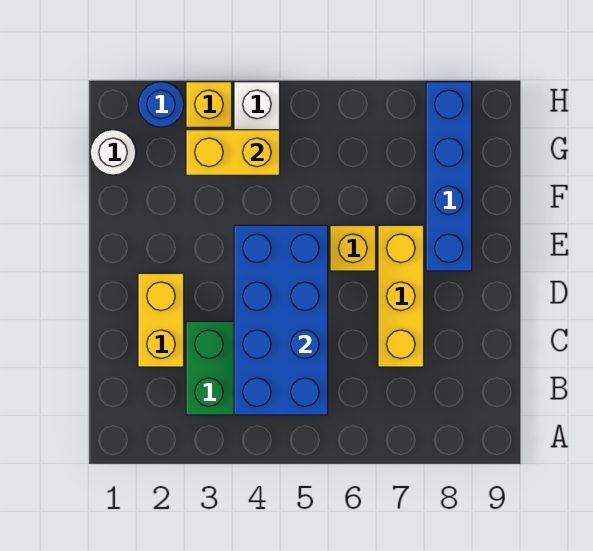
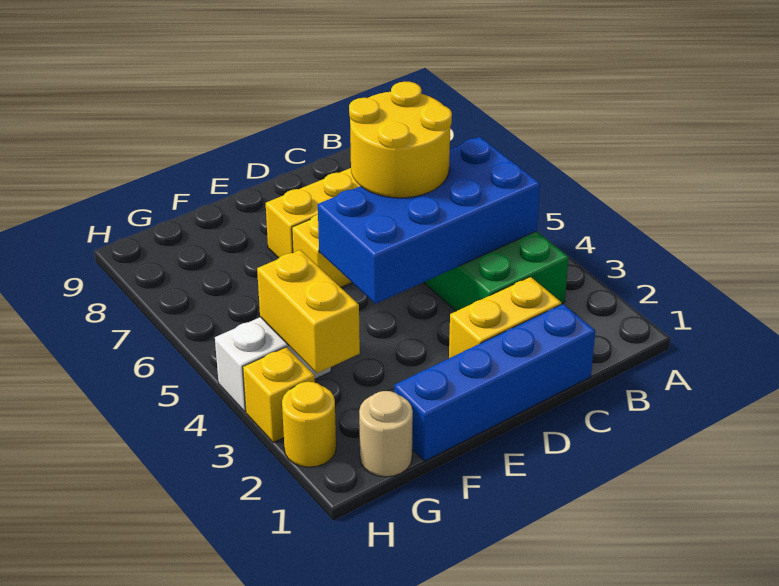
none -> yellow round brick C5:D6 level 3
blue brick E8:H8 level 1 -> blue brick C1:F1 level 1
white round brick G1 level 1 -> tan round brick G1 level 1
blue round brick H2 level 1 -> yellow round brick H2 level 1

